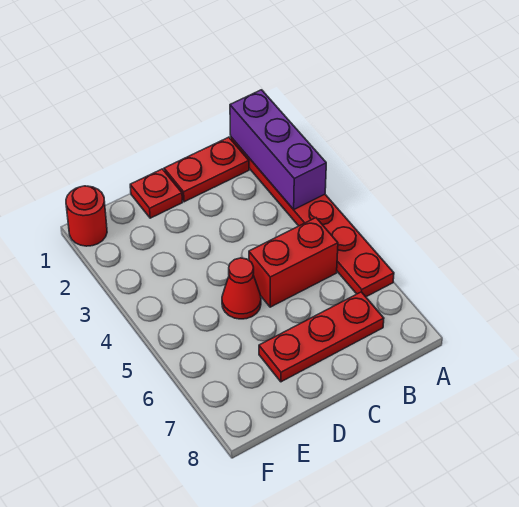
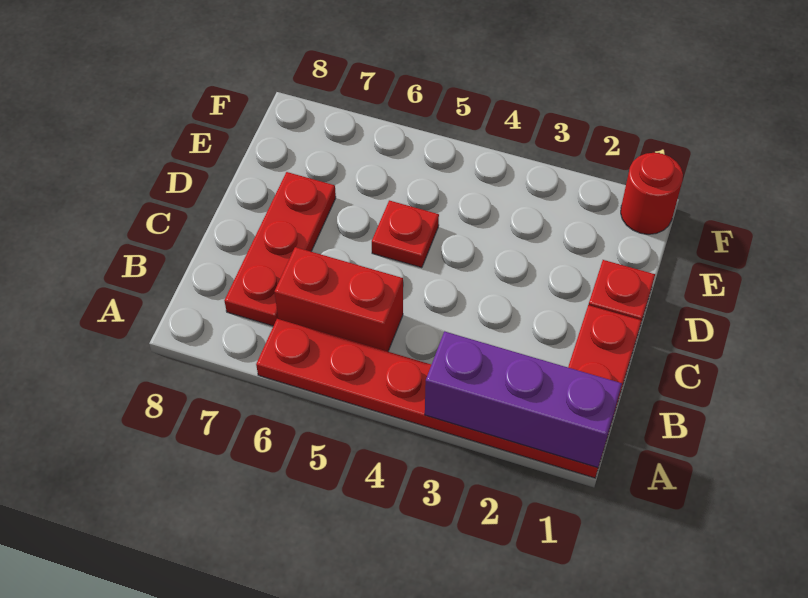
red brick B5:C5 level 1 -> red brick B5:B6 level 1
red cone D5 level 1 -> red plate D5 level 1

